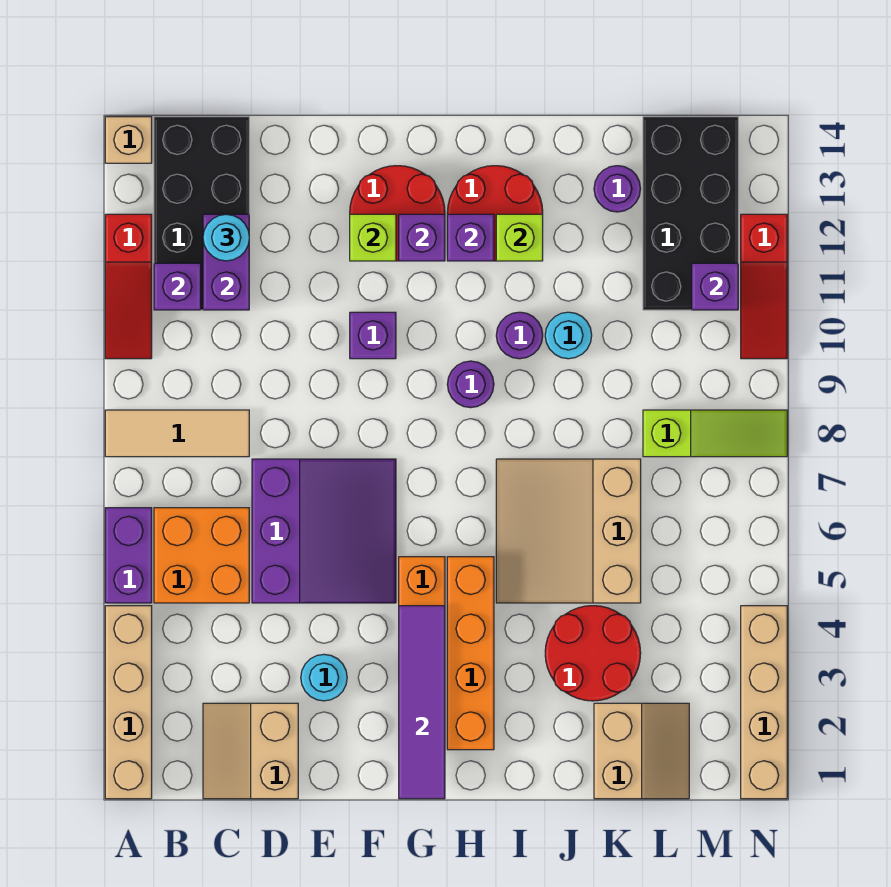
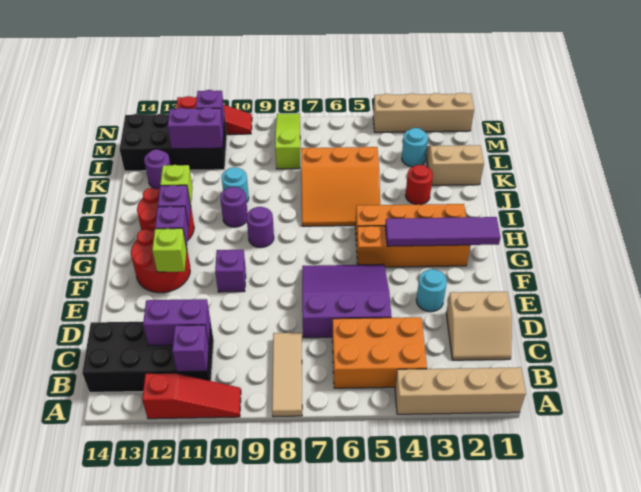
purple brick A5:A6 level 1 -> purple brick L11:L12 level 2
tan brick A14 level 1 -> none
orange brick B5:C6 level 1 -> orange brick B4:C6 level 1
cyan round brick C12 level 3 -> cyan round brick L3 level 1
tan slope I5:K7 level 1 top K -> orange slope I5:K7 level 1 top K
red round brick J3:K4 level 1 -> red round brick J3 level 1

